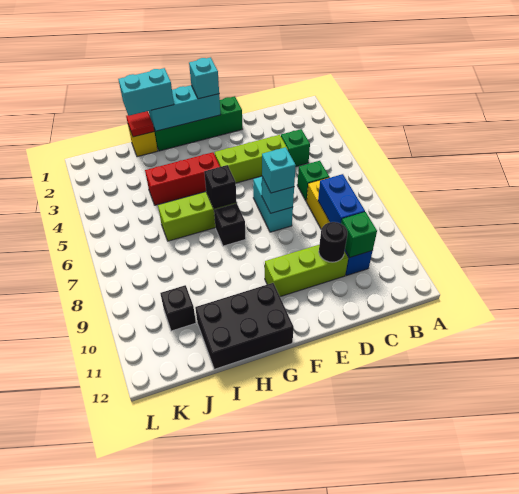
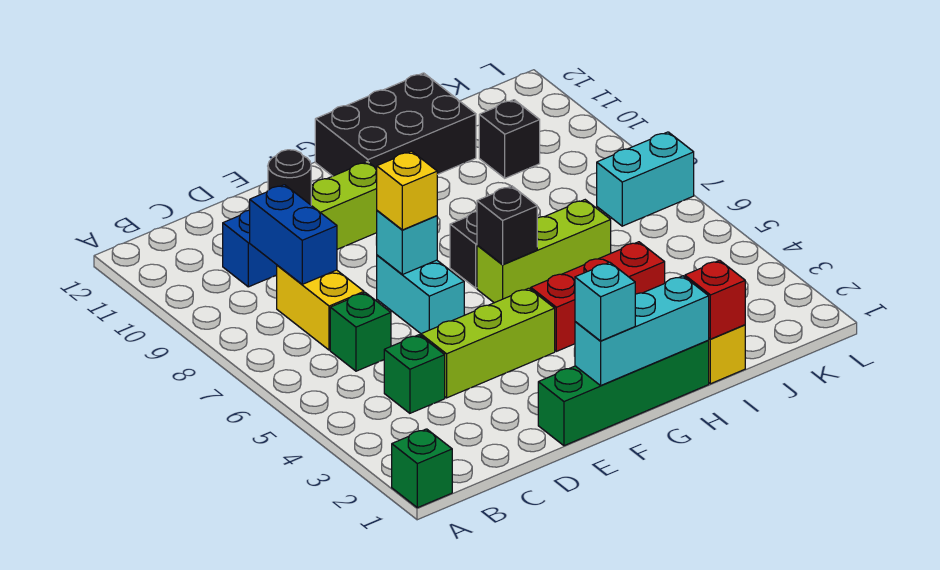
green brick C10 level 2 -> green brick A1 level 1
cyan brick E7 level 3 -> yellow brick E7 level 3
cyan brick H1:I1 level 3 -> cyan brick K7:L7 level 1
red tile I1 level 2 -> red brick I1 level 2

